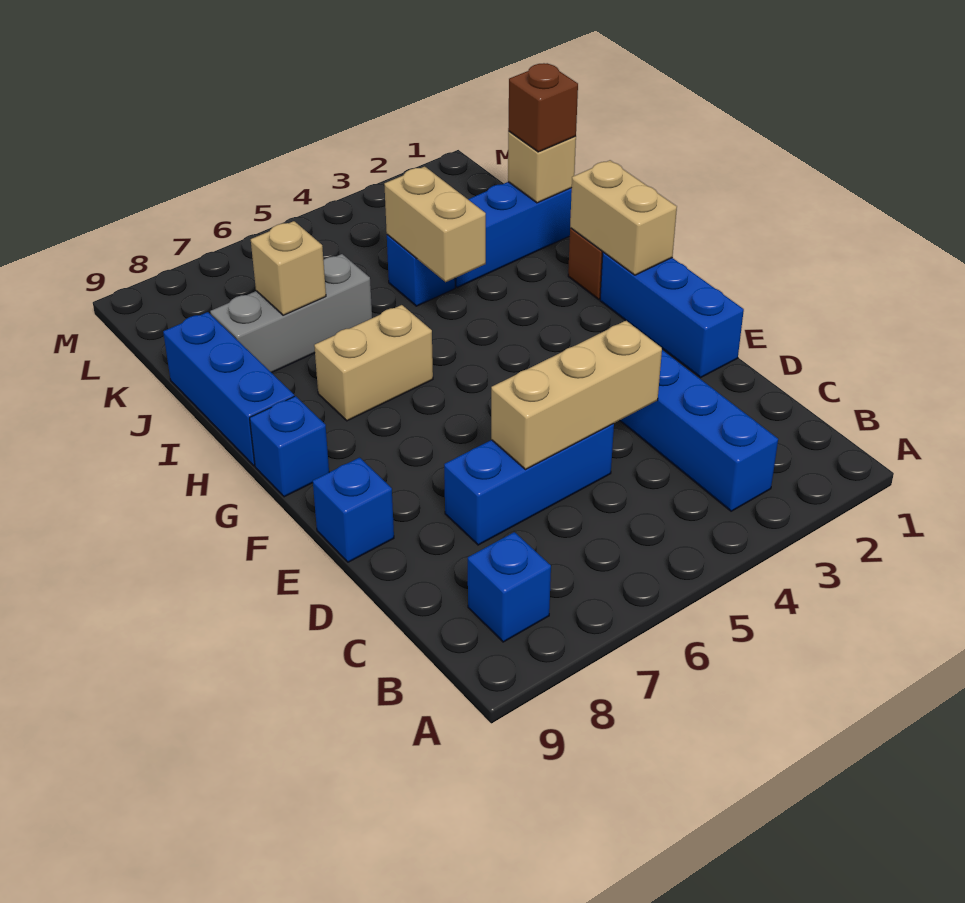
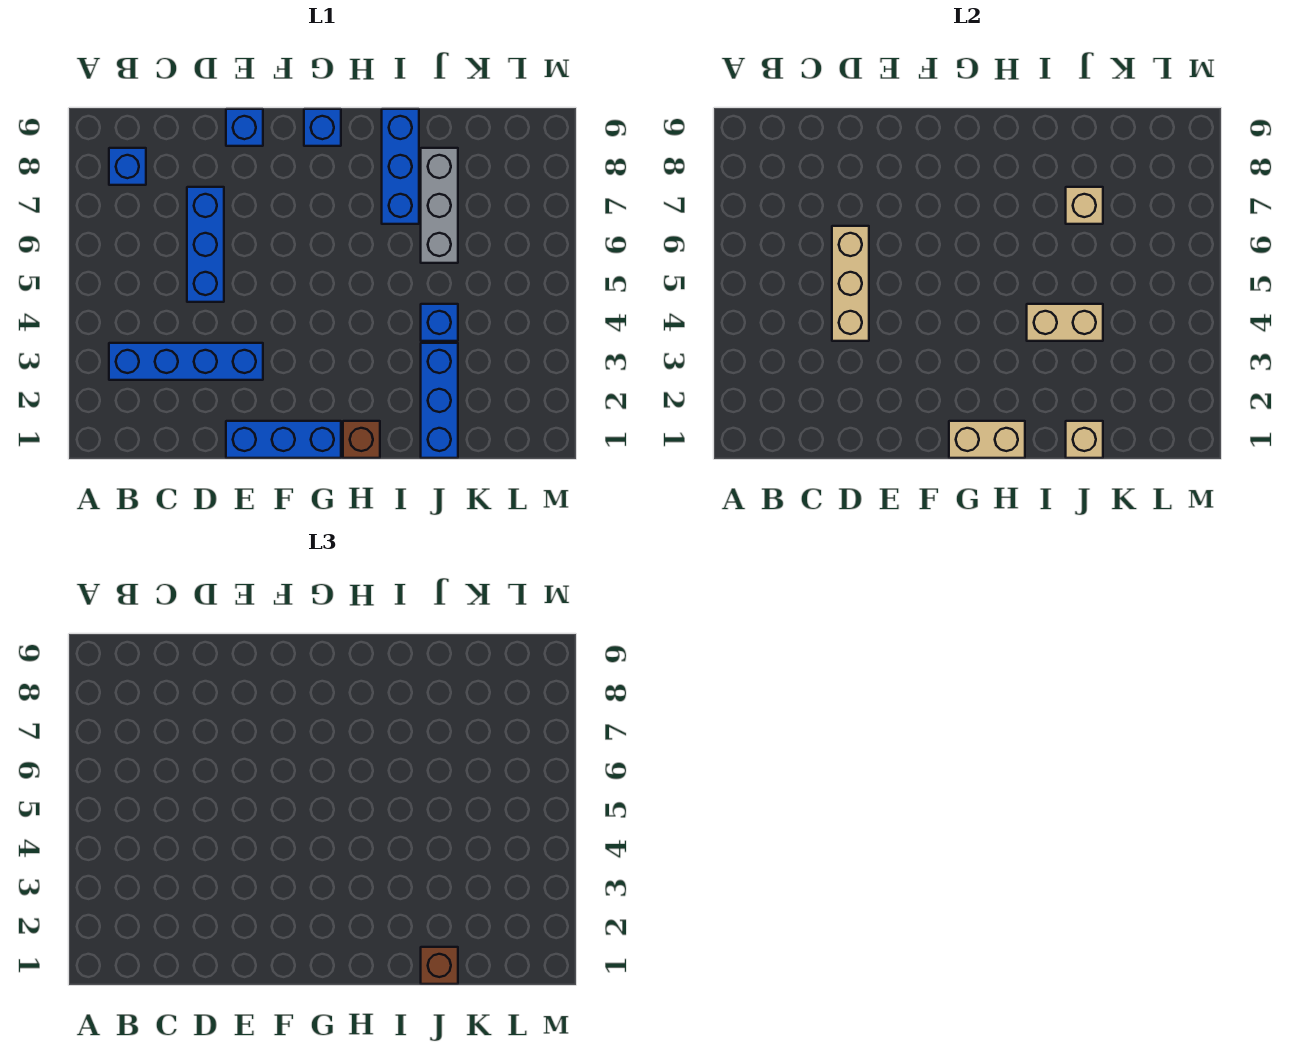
tan brick H6:H7 level 1 -> none
blue brick H9:J9 level 1 -> blue brick I7:I9 level 1

